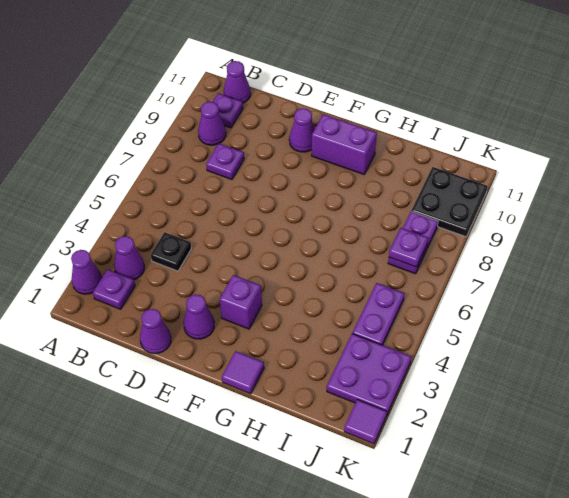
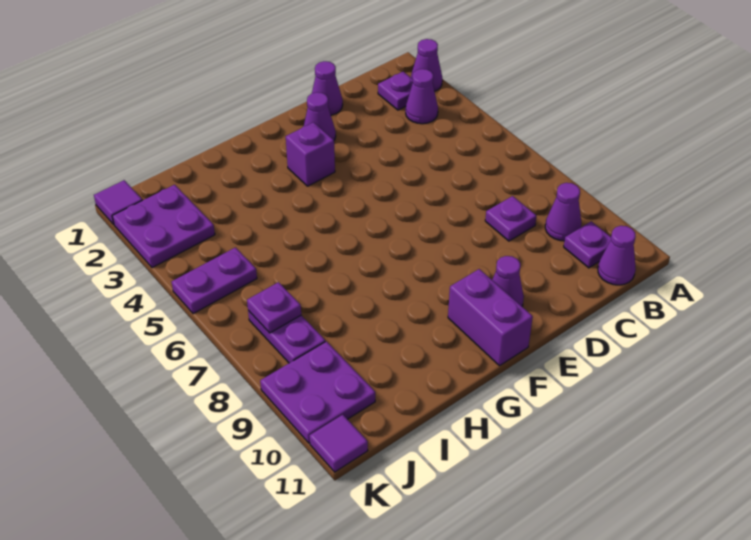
black plate C4 level 1 -> none
purple brick F10:G10 level 1 -> purple brick F10:F11 level 1
purple tile G1 level 1 -> purple tile K11 level 1
purple plate J4:J5 level 1 -> purple plate J5:K5 level 1
black plate J9:K10 level 1 -> purple plate J9:K10 level 1

